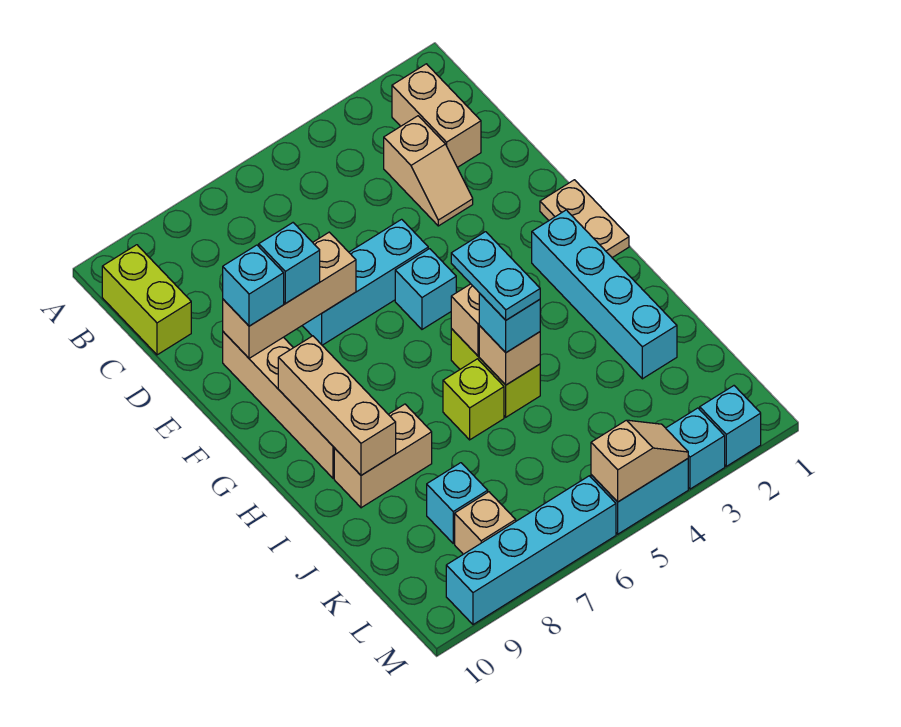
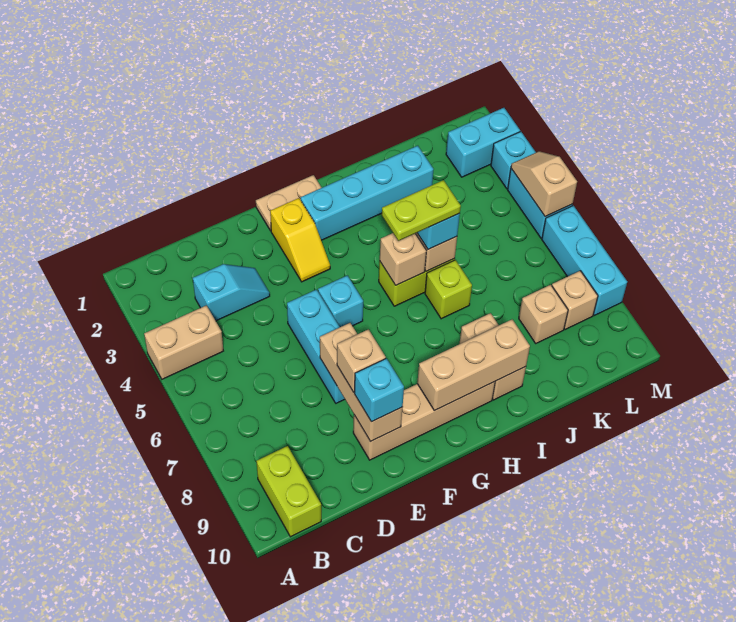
tan brick B2:C2 level 1 -> tan brick A4:B4 level 1
lime brick B10:C10 level 1 -> lime brick B9:B10 level 1
tan slope C3:D3 level 1 top C -> cyan slope C3:D3 level 1 top C
cyan brick E8 level 3 -> tan brick E8 level 3
none -> yellow slope F2:F3 level 1 top 2
cyan plate H5:I5 level 4 -> lime plate H5:I5 level 4
cyan brick K8 level 1 -> tan brick K8 level 1
cyan brick M2 level 1 -> cyan brick L2:M2 level 1
cyan brick M6:M9 level 1 -> cyan brick M6:M8 level 1

